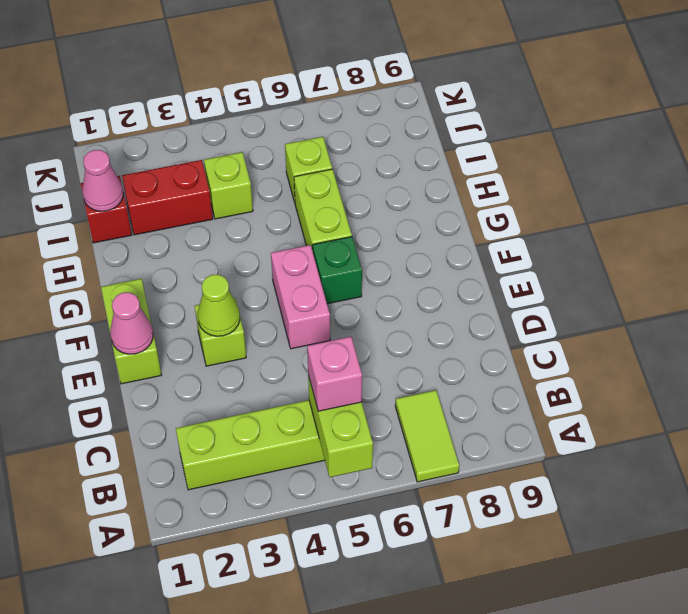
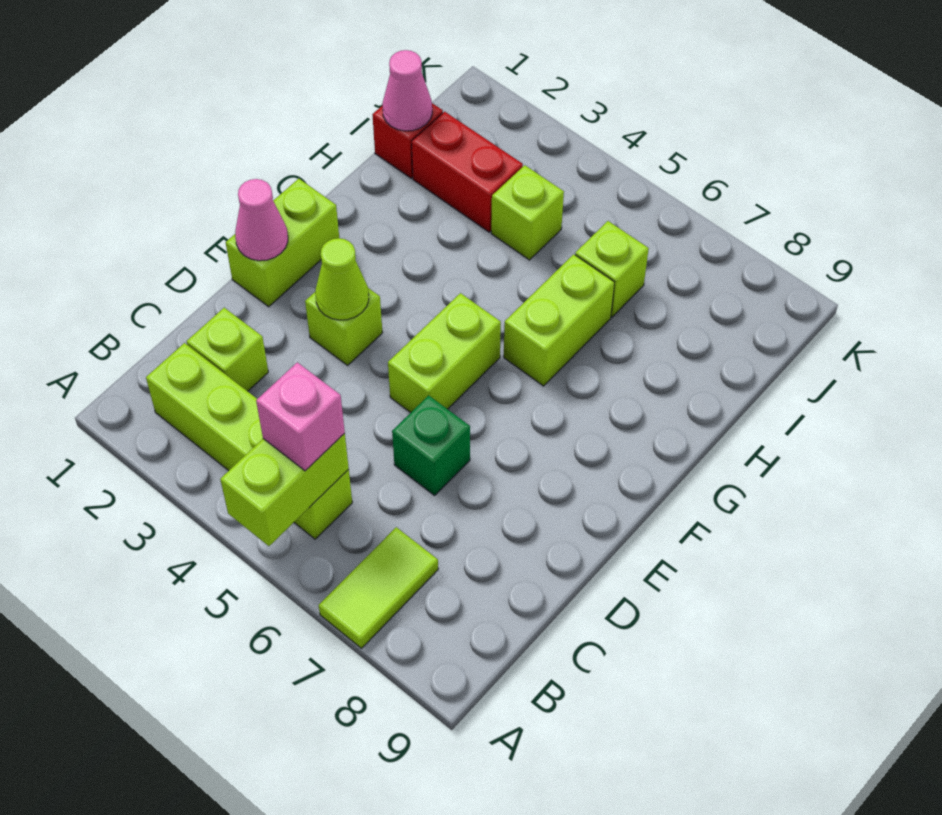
none -> lime brick C2 level 1
pink brick E5:F5 level 1 -> lime brick E5:F5 level 1
green brick F6 level 1 -> green brick D6 level 1

